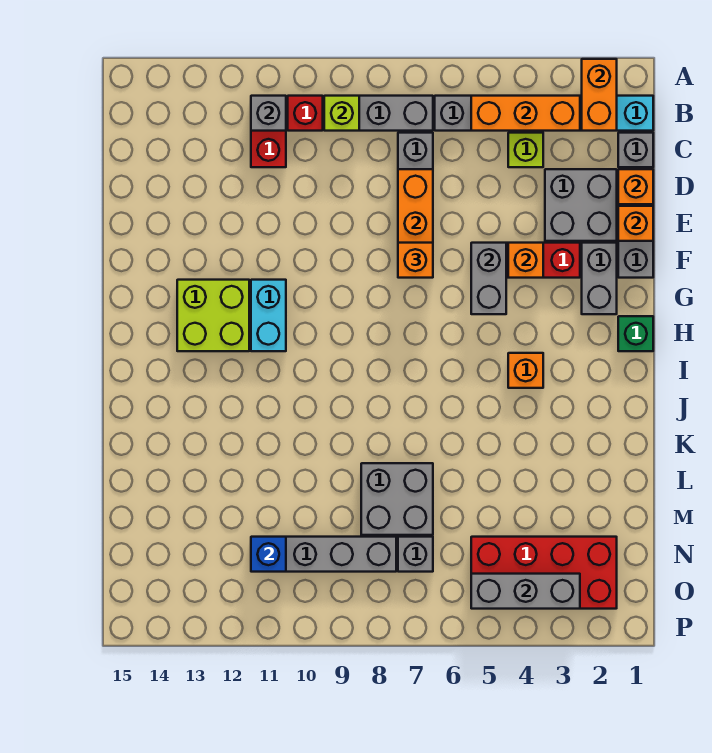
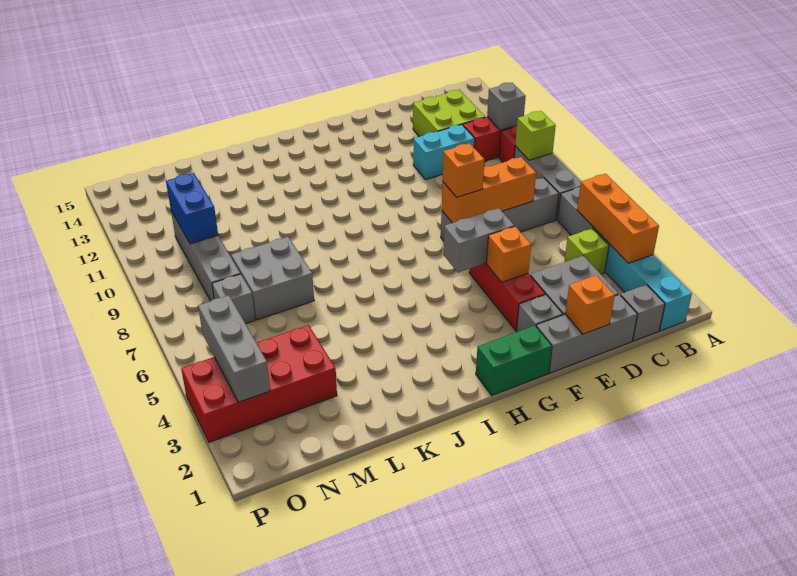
orange brick A2:B2 level 2 -> none
orange brick D1 level 2 -> none
grey brick F2:G2 level 1 -> grey brick F2 level 1
cyan brick G11:H11 level 1 -> cyan brick D11:E11 level 1
lime brick G12:H13 level 1 -> lime brick C12:D13 level 1
green brick H1 level 1 -> green brick G1:H1 level 1
orange brick I4 level 1 -> none
red brick N2:O5 level 1 -> red brick M3:P4 level 1
blue brick N11 level 2 -> blue brick N10:N11 level 2

